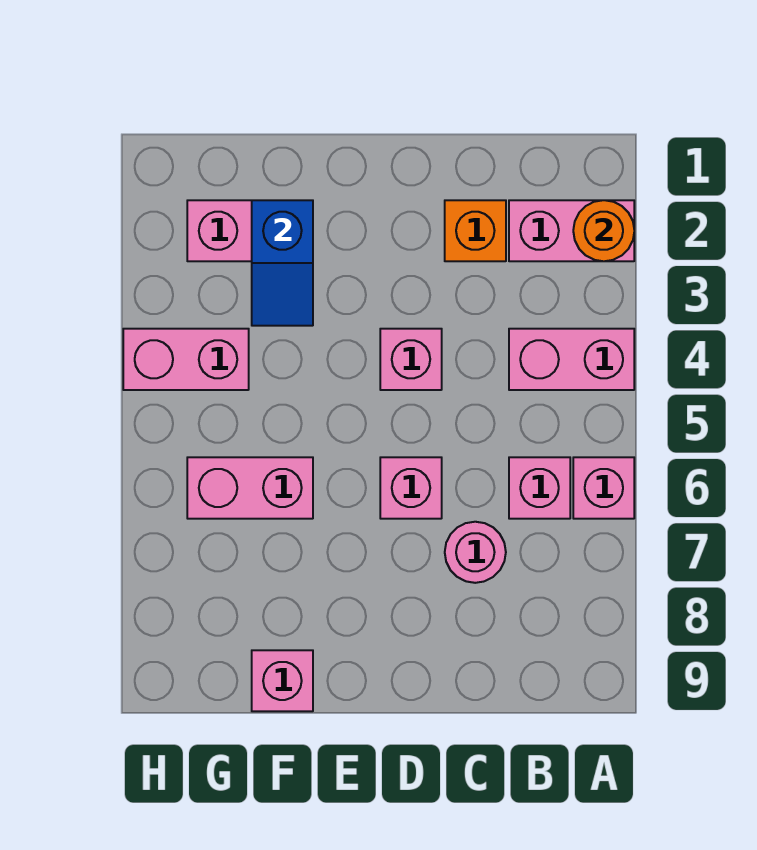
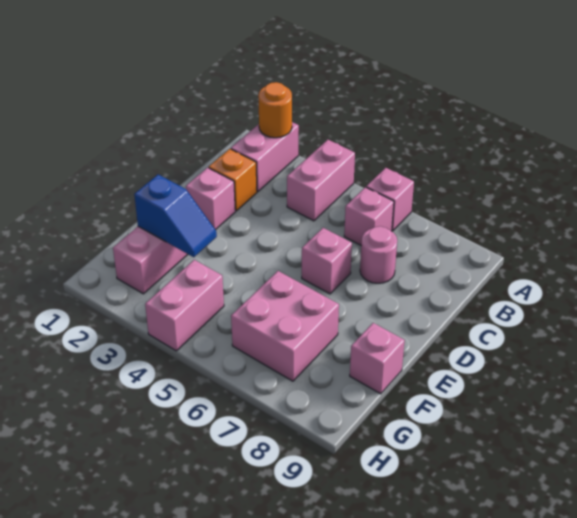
pink brick D4 level 1 -> pink brick D2 level 1
pink brick F6:G6 level 1 -> pink brick F6:G7 level 1

